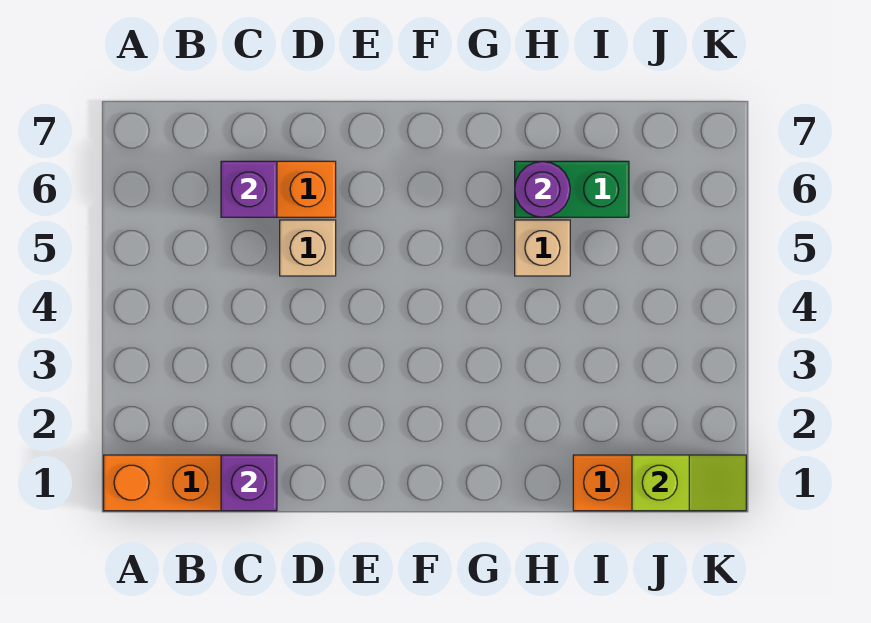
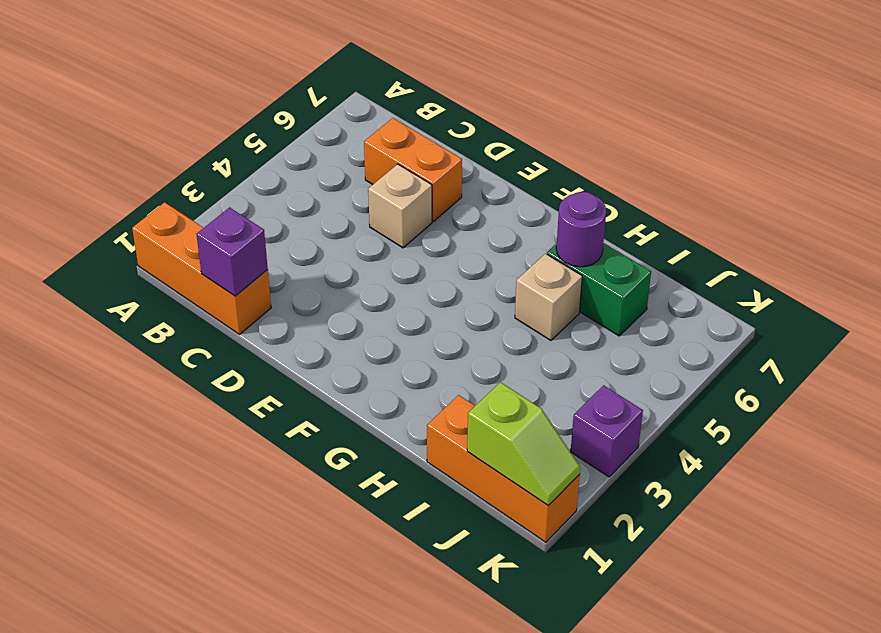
purple brick C6 level 2 -> purple brick K3 level 1

